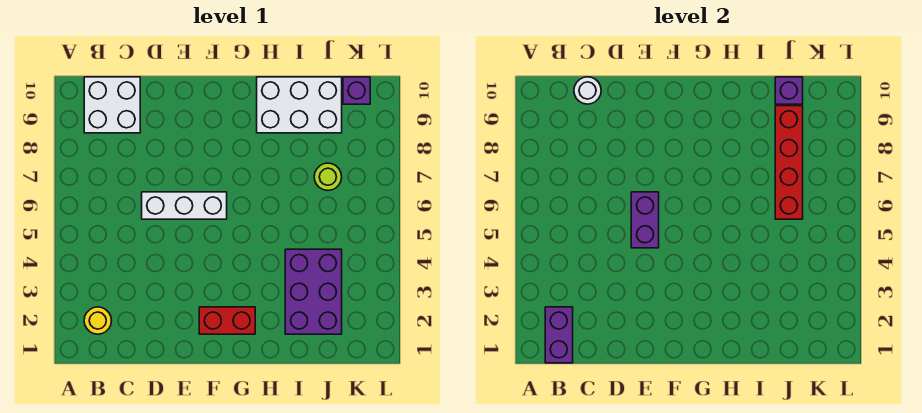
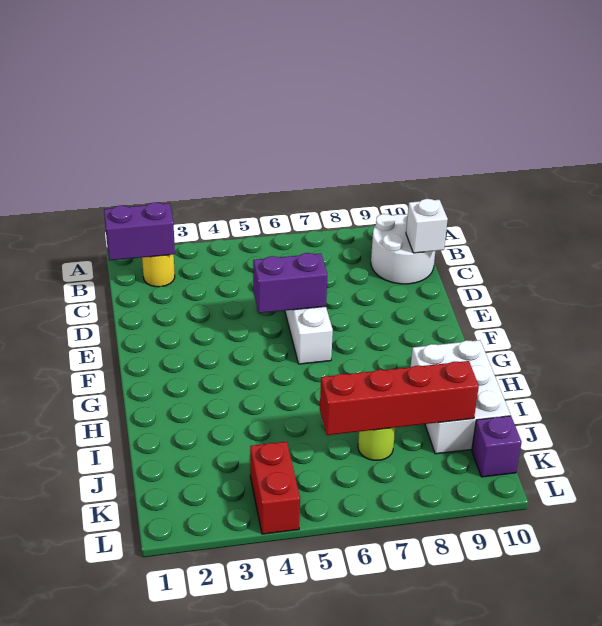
white brick B9:C10 level 1 -> white round brick B9:C10 level 1
white round brick C10 level 2 -> white brick C10 level 2
red brick F2:G2 level 1 -> red brick K4:L4 level 1
purple brick I2:J4 level 1 -> none
purple brick J10 level 2 -> none

